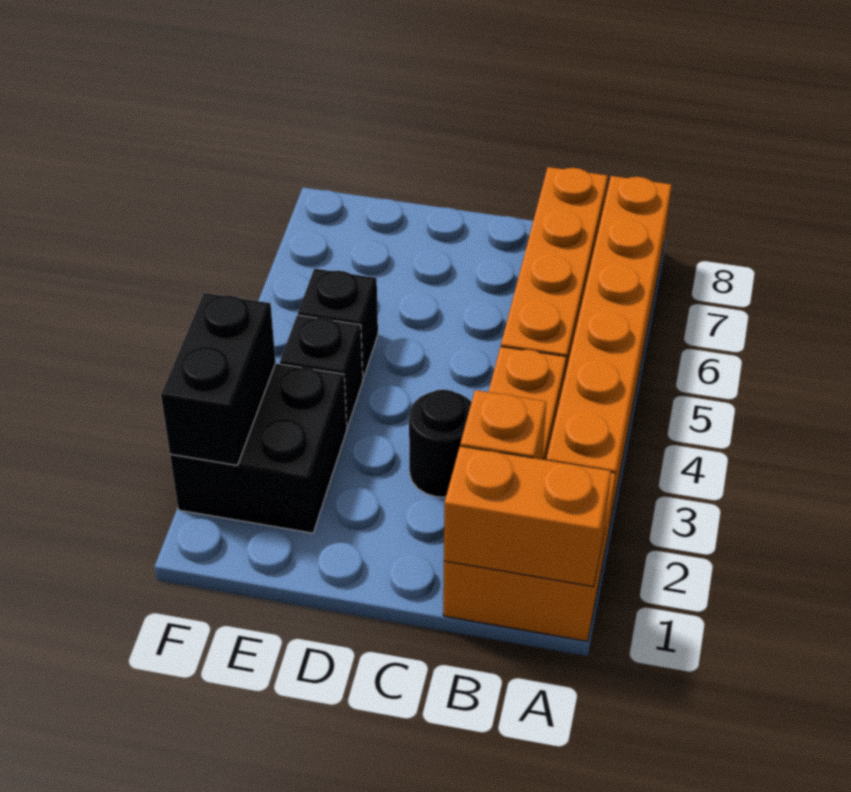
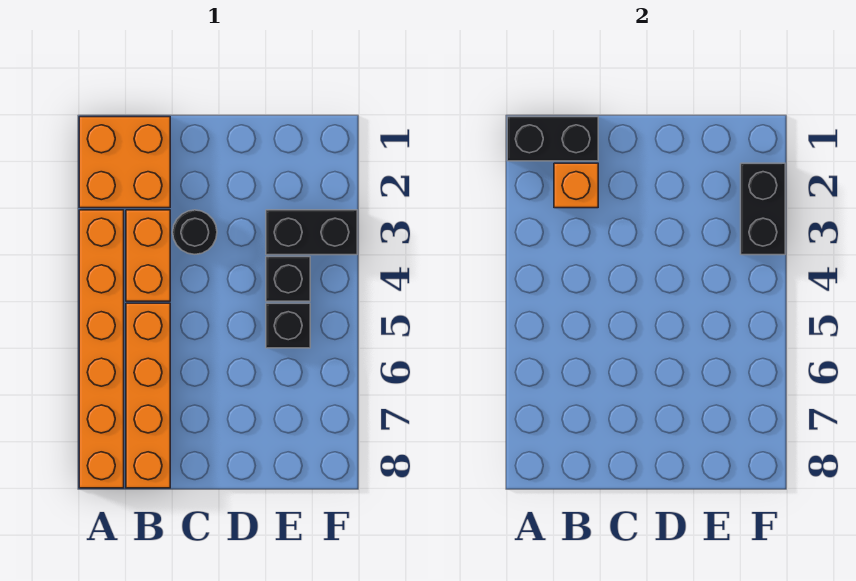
orange brick A1:B1 level 2 -> black brick A1:B1 level 2
black brick E2:F3 level 1 -> black brick E3:F3 level 1

